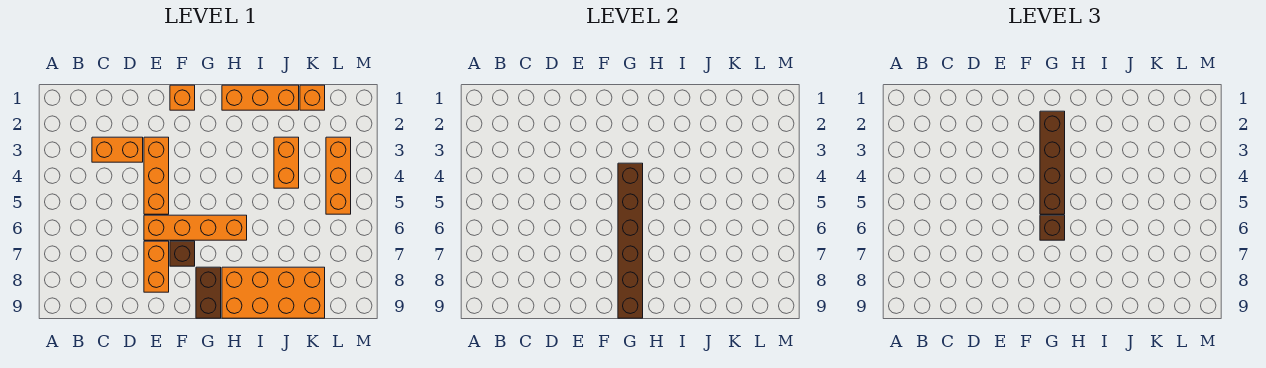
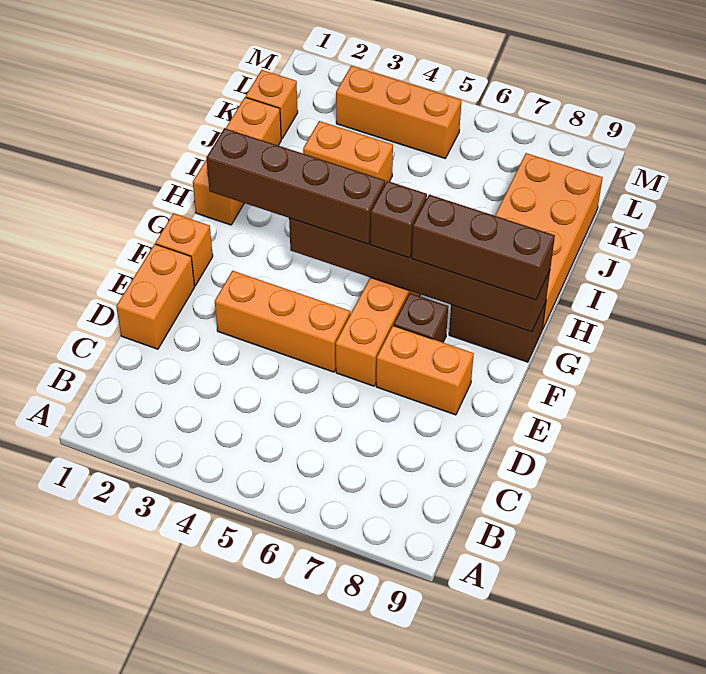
orange brick C3:D3 level 1 -> orange brick D1:E1 level 1
none -> brown brick G7:G9 level 3

